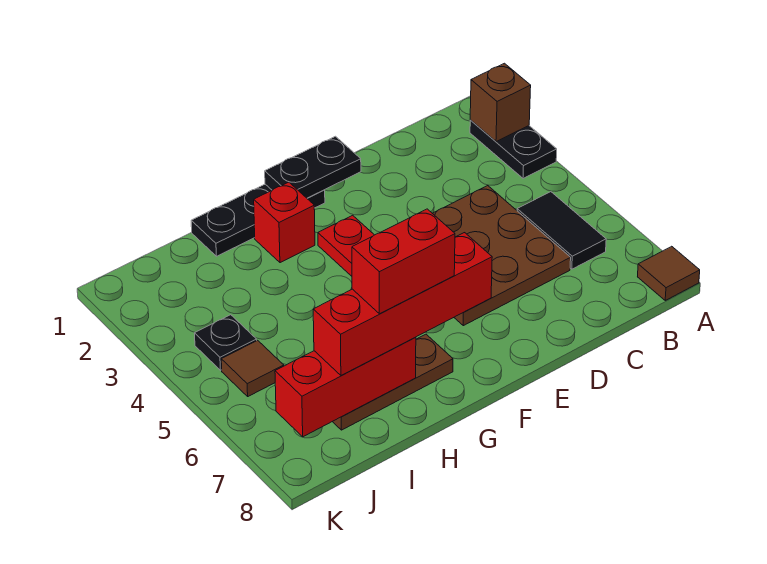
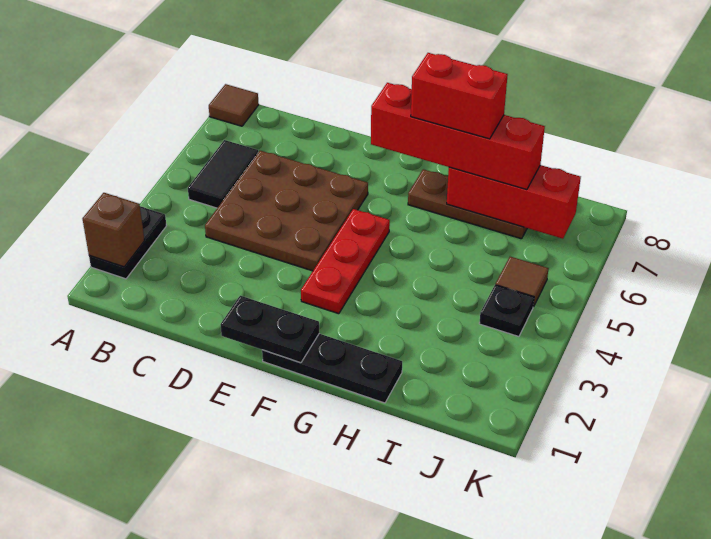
red brick G2 level 1 -> none

